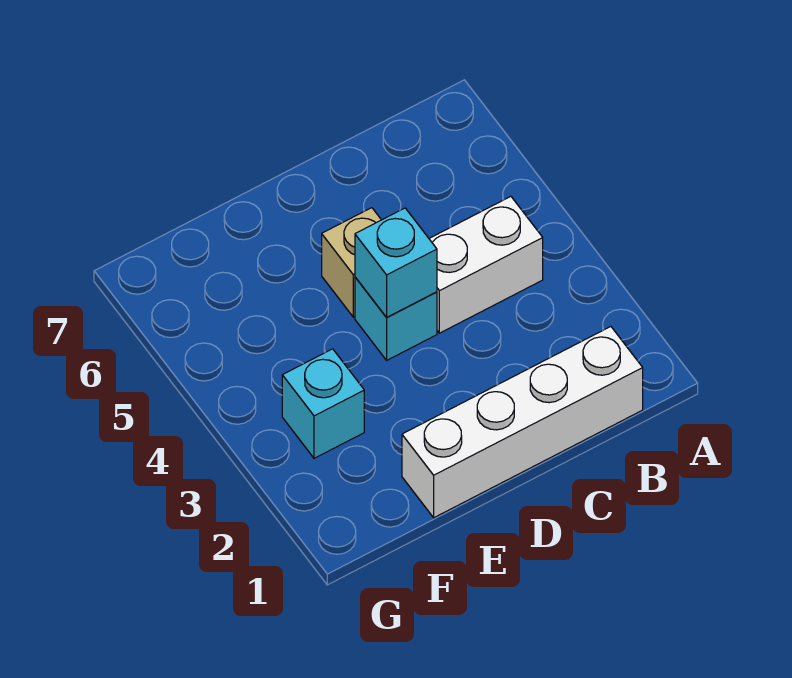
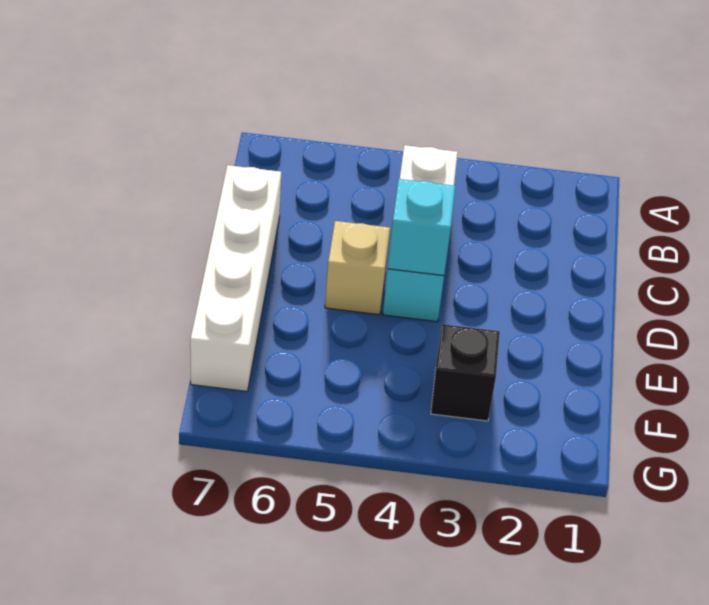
white brick B1:E1 level 1 -> white brick C7:F7 level 1
cyan brick F3 level 1 -> black brick F3 level 1

